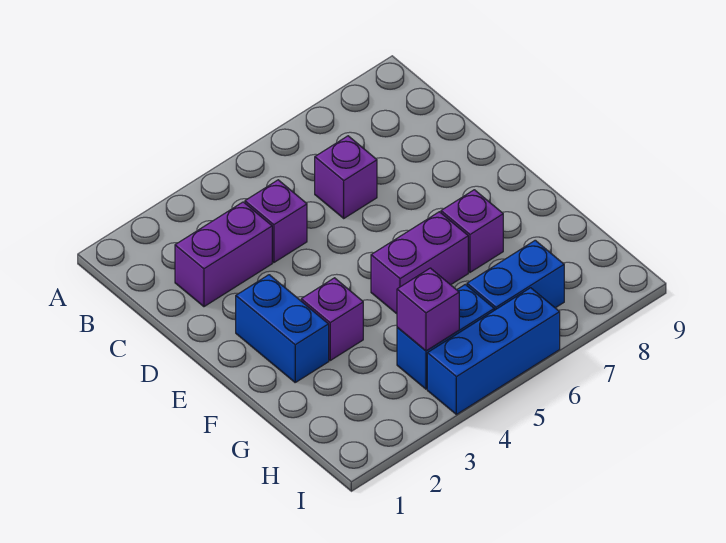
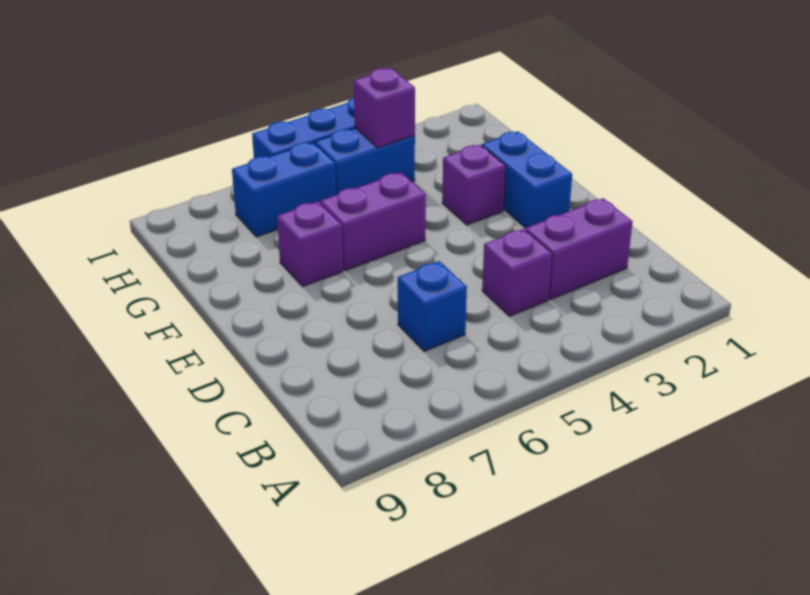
purple brick C6 level 1 -> blue brick C6 level 1

